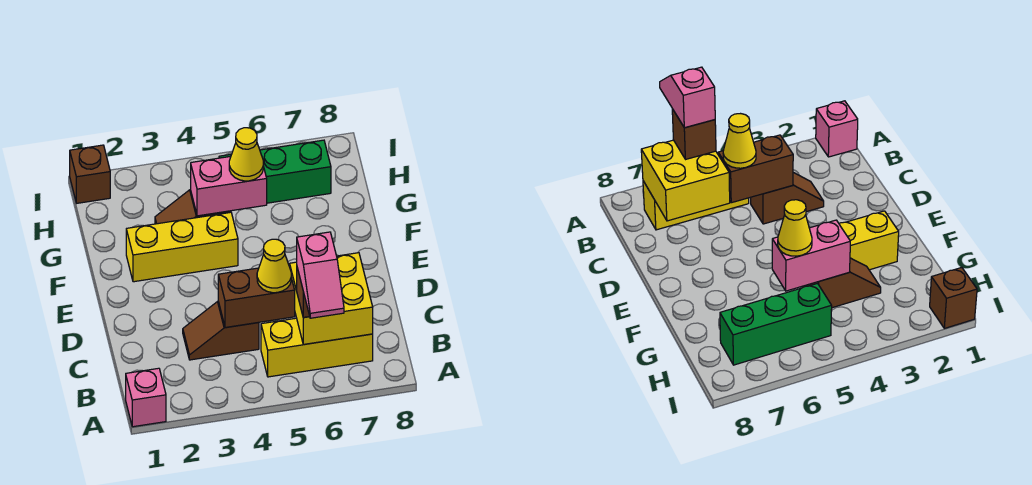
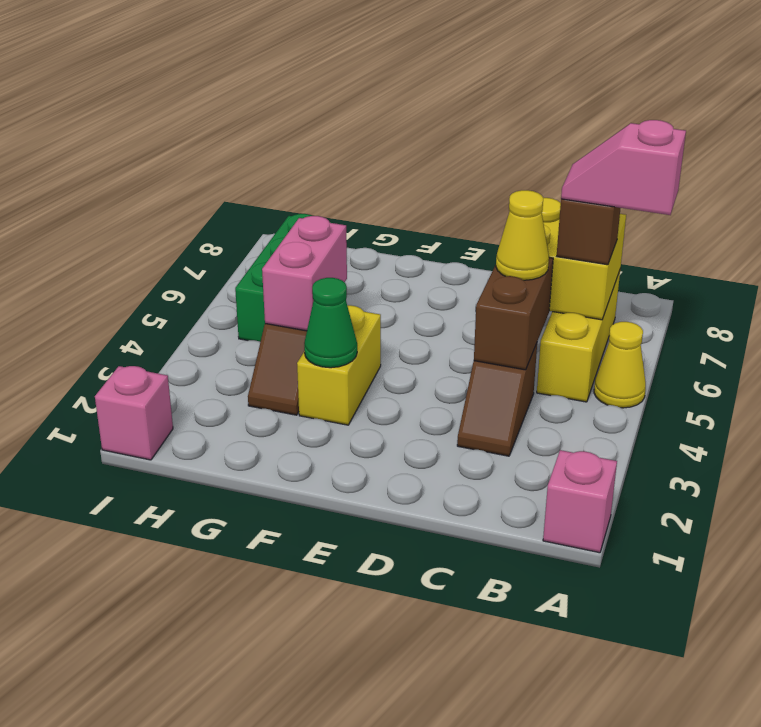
pink slope A6:B6 level 4 top B -> pink slope A6:B6 level 4 top A
yellow brick F2:F4 level 1 -> yellow brick F3:F4 level 1
none -> green cone F3 level 2
yellow cone G5 level 3 -> yellow cone A5 level 1
brown brick I1 level 1 -> pink brick I1 level 1

